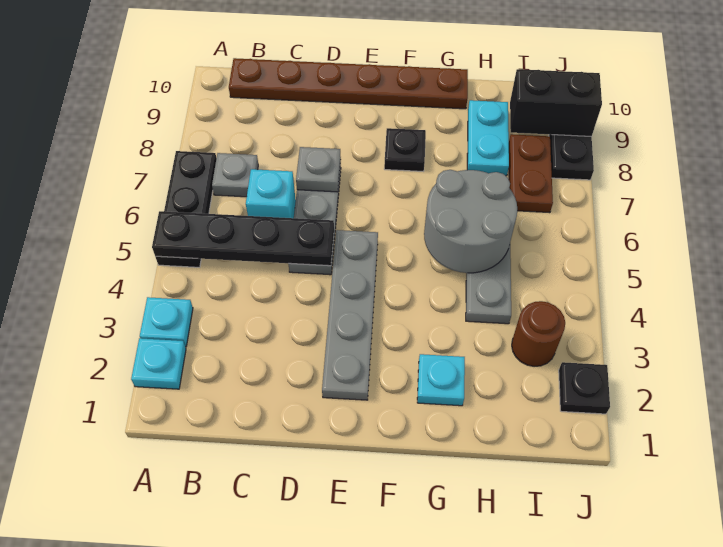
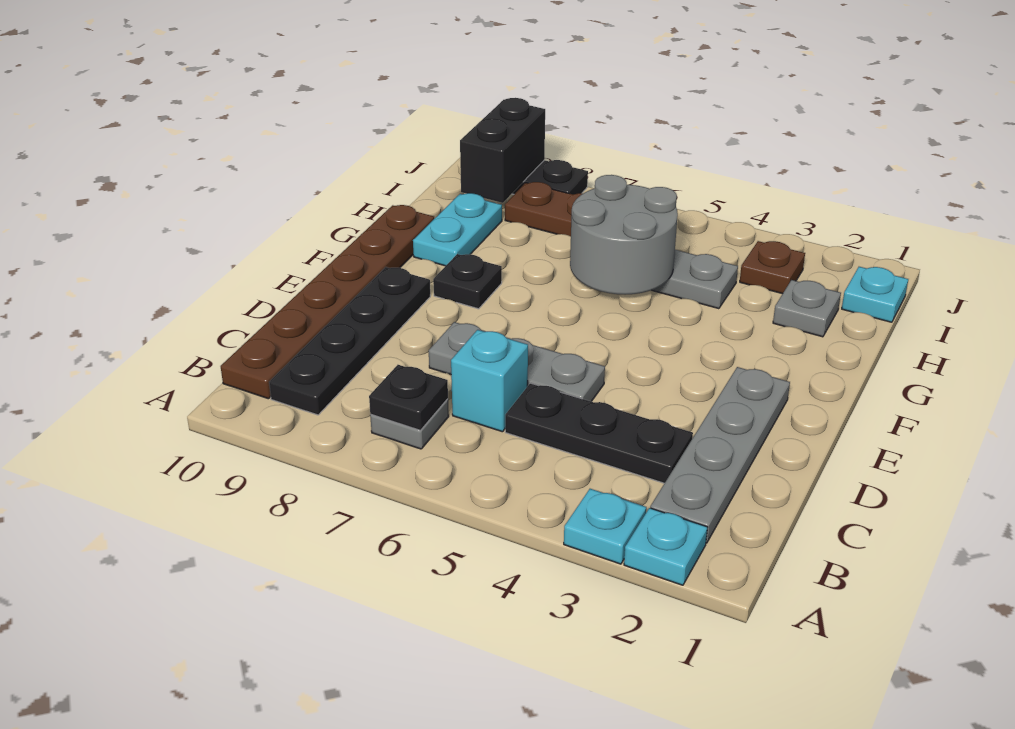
black plate A5:A7 level 1 -> black plate C3:C5 level 1
black plate A5:D5 level 2 -> black plate B9:E9 level 1
grey plate D7 level 2 -> grey plate H2 level 1
grey plate E2:E5 level 1 -> grey plate B2:E2 level 1
cyan plate G2 level 1 -> cyan plate I1 level 1
cyan plate H8:H9 level 1 -> cyan plate G9:H9 level 1
brown round brick I3 level 1 -> brown plate I3 level 1
black plate J2 level 1 -> black plate B7 level 2

